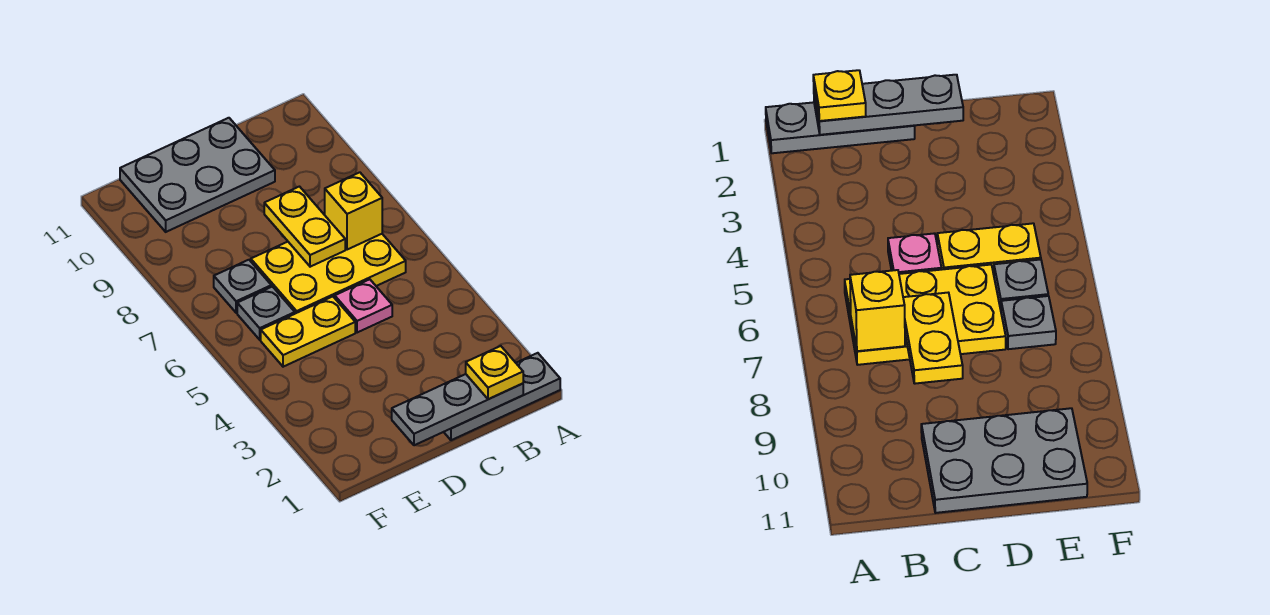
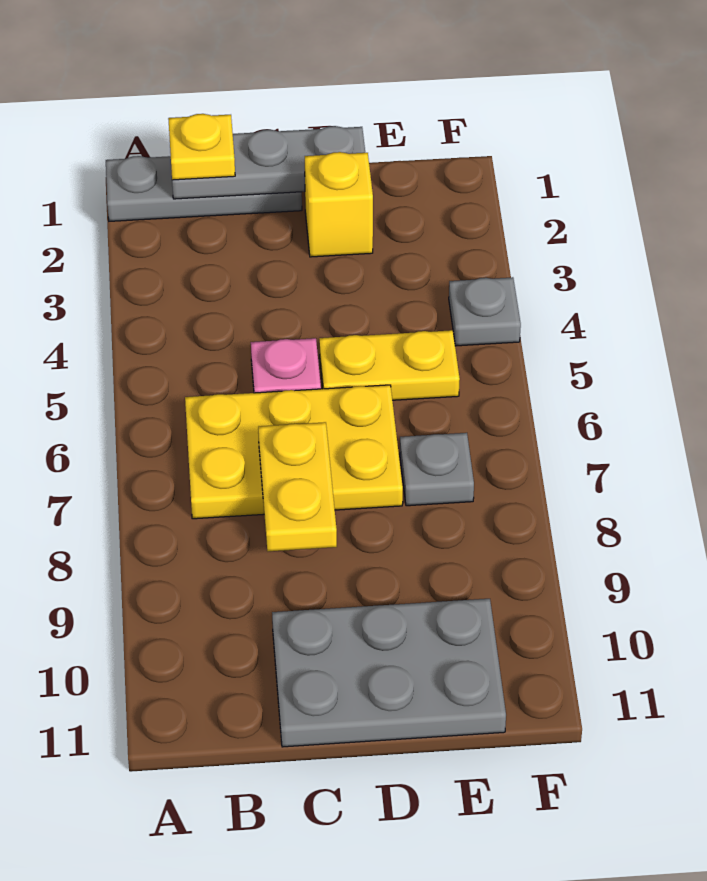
yellow brick B7 level 2 -> yellow brick D2 level 1
grey plate E6 level 1 -> grey plate F4 level 1

